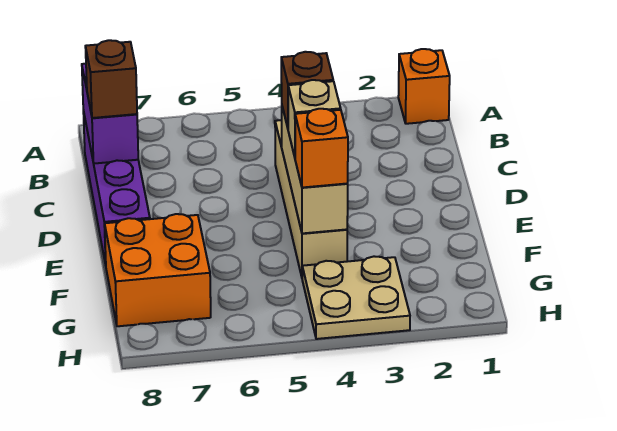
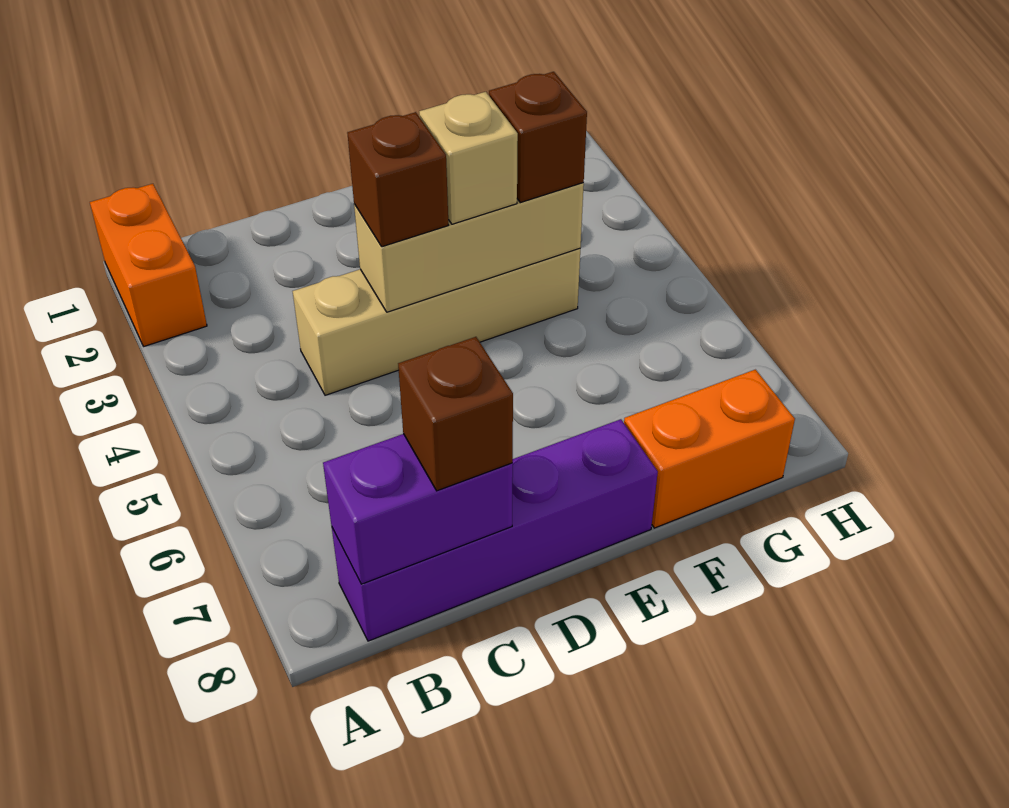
orange brick A1 level 1 -> orange brick A1:A2 level 1
orange brick F4 level 3 -> brown brick F4 level 3
orange brick F7:G8 level 1 -> orange brick F8:G8 level 1
tan plate G3:H4 level 1 -> none

